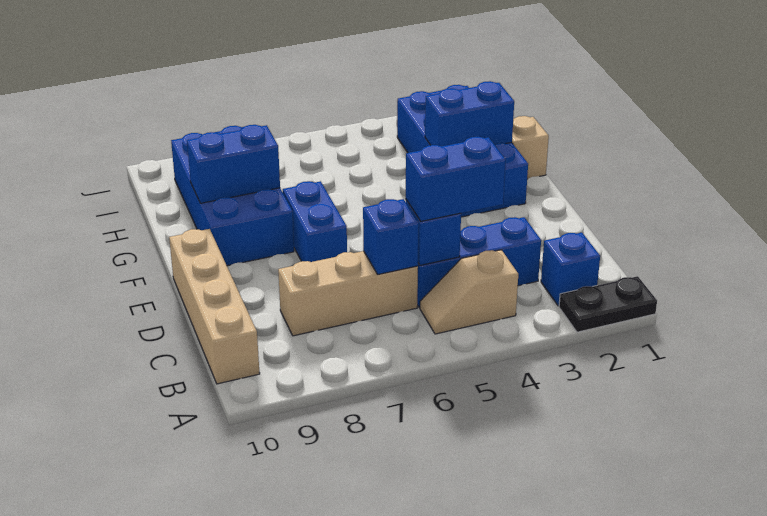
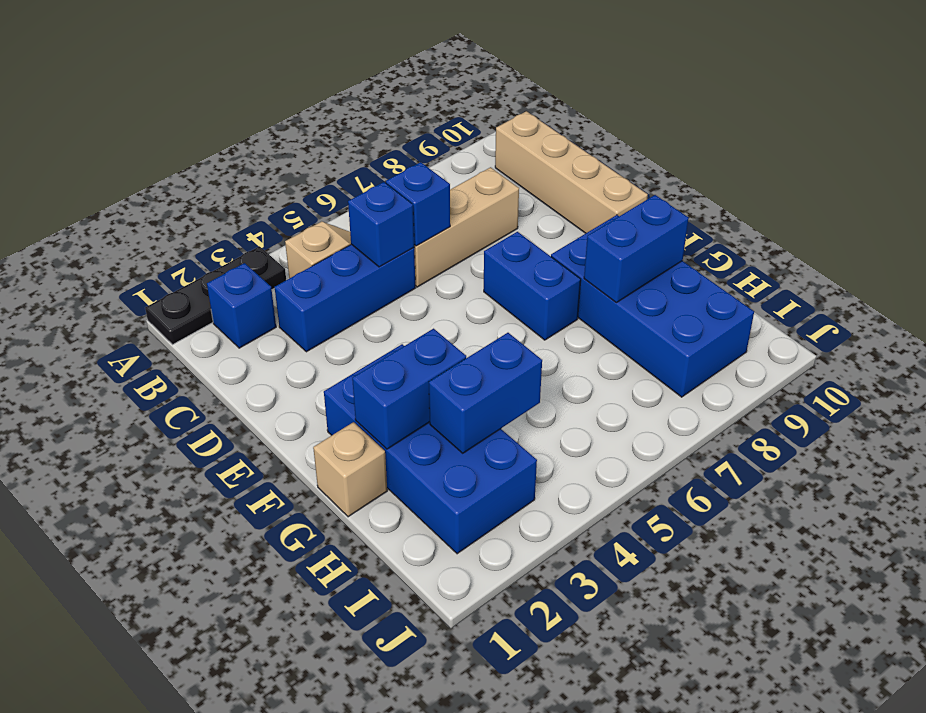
black plate A1:A2 level 1 -> black plate A1:A3 level 1
blue brick C4:C5 level 3 -> blue brick H3:H4 level 2

